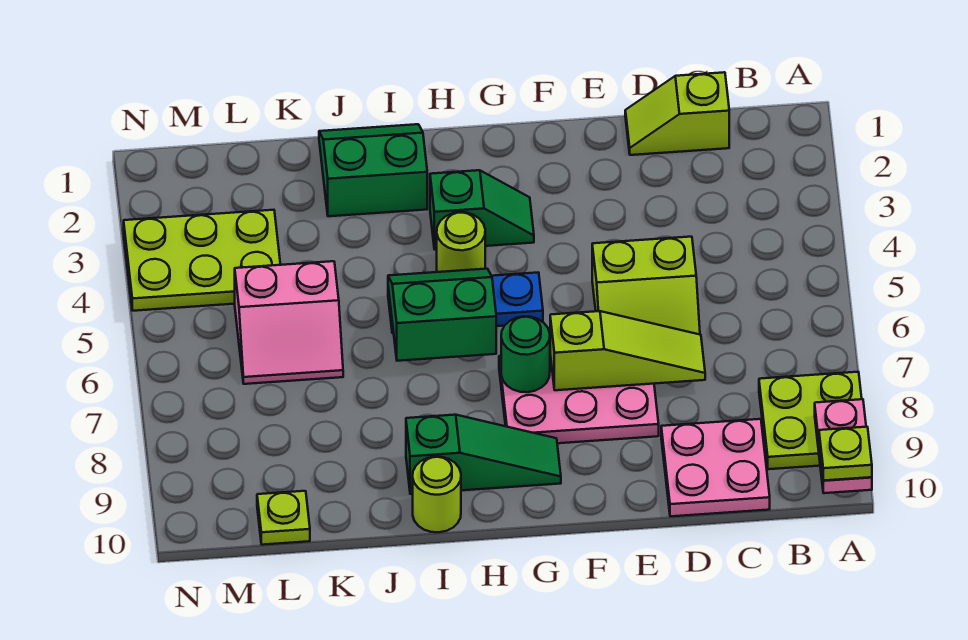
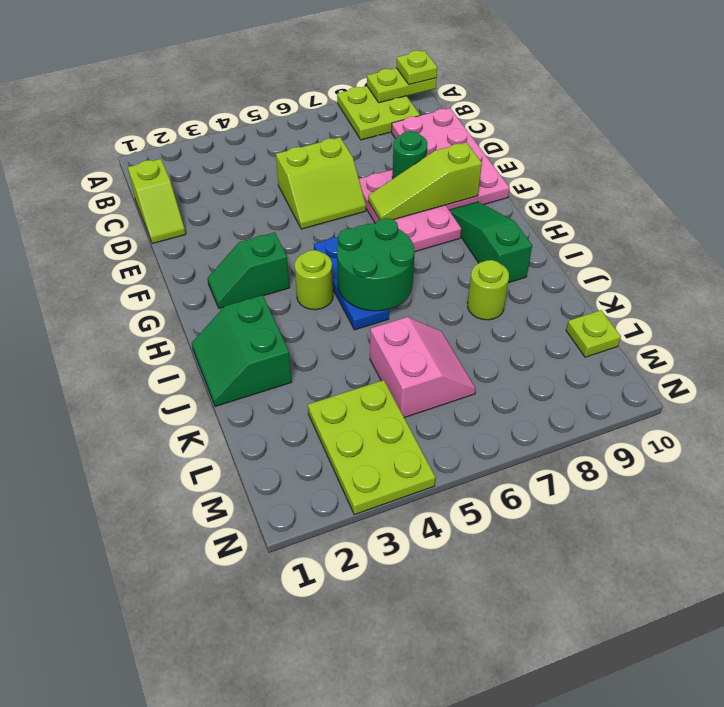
pink plate A9:A10 level 2 -> lime plate A9:A10 level 2
pink plate C9:D10 level 1 -> pink plate C9:F10 level 1
lime slope D5:E6 level 1 top 5 -> lime slope D5:E6 level 1 top D
lime slope D7:F7 level 2 top F -> lime slope F7:F9 level 2 top 9
green slope G3:H3 level 1 top H -> green slope G2:G3 level 1 top 3
green round brick G7 level 2 -> green round brick E8 level 2
green slope H5:I6 level 2 top 6 -> green round brick H5:I6 level 2
lime round brick I10 level 1 -> lime round brick J8 level 1

